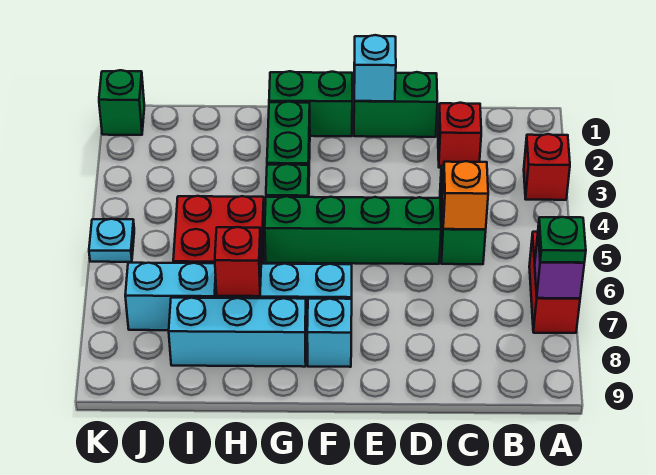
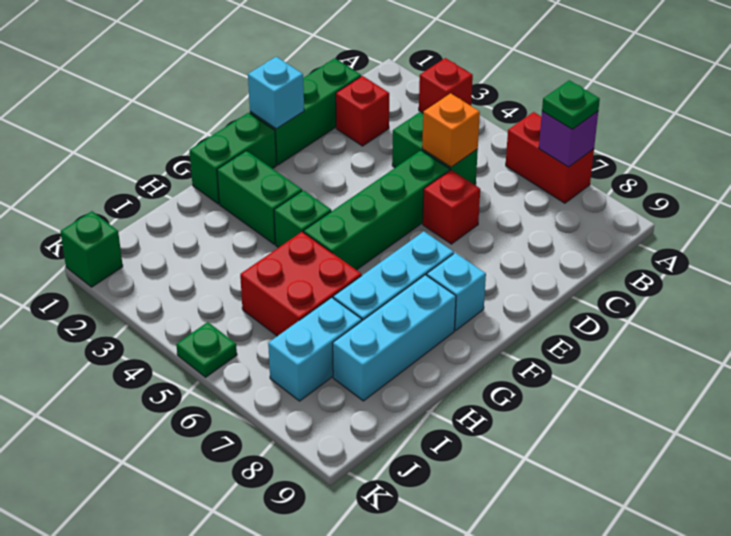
green brick D1:E1 level 1 -> green brick C1:E1 level 1
red brick H7 level 2 -> red brick D6 level 1
cyan plate K5 level 1 -> green plate K5 level 1

